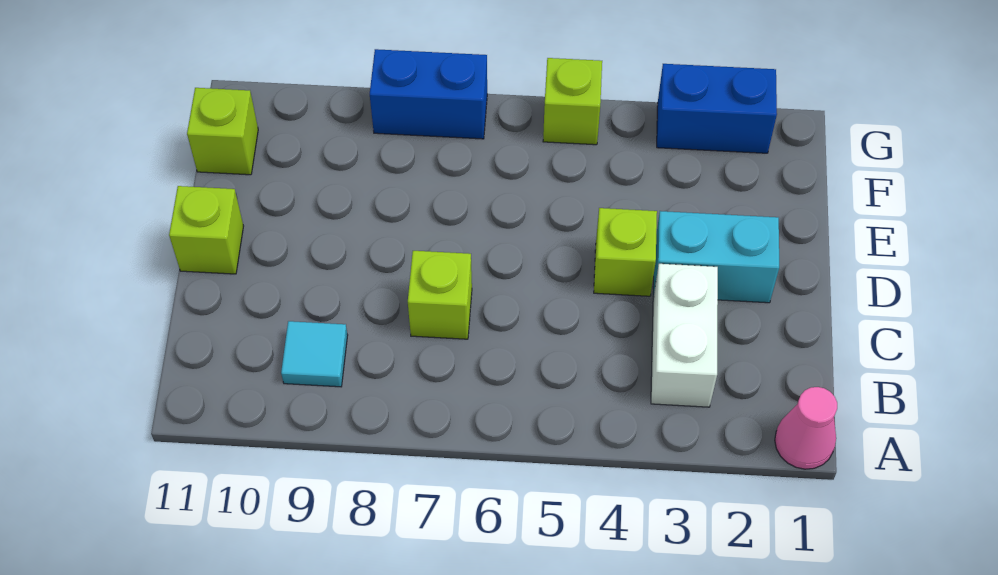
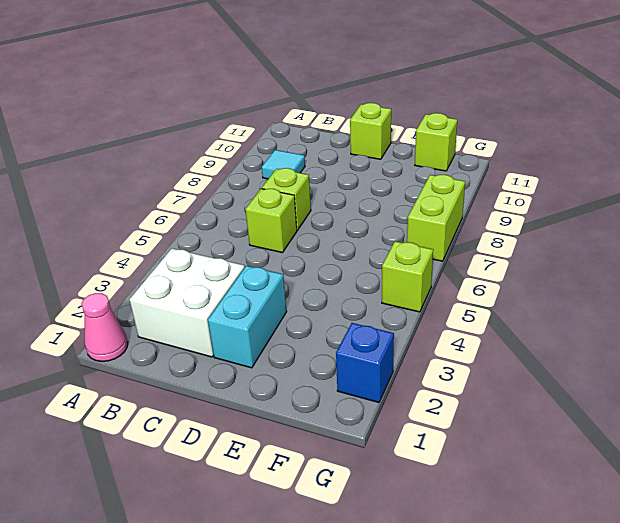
white brick B3:C3 level 1 -> white brick B2:C3 level 1
lime brick D4 level 1 -> lime brick C6 level 1
blue brick G2:G3 level 1 -> blue brick G2 level 1
blue brick G7:G8 level 1 -> lime brick G7:G8 level 1

